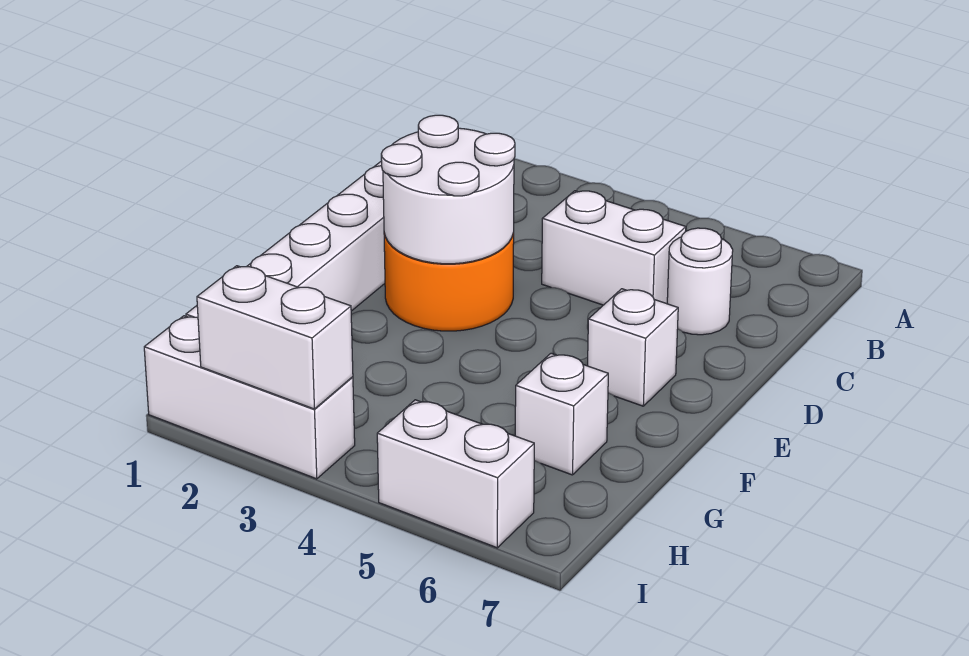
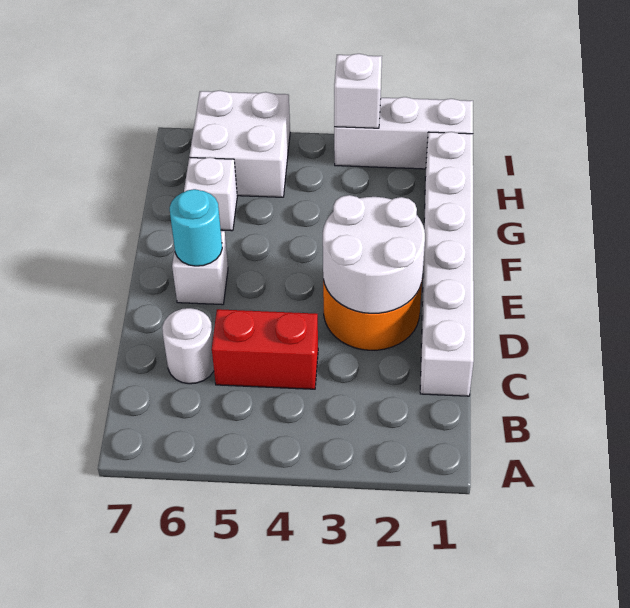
white brick C4:C5 level 1 -> red brick C4:C5 level 1
none -> cyan round brick E6 level 2
white brick I2:I3 level 2 -> white brick I3 level 2
white brick I5:I6 level 1 -> white brick H5:I6 level 1

